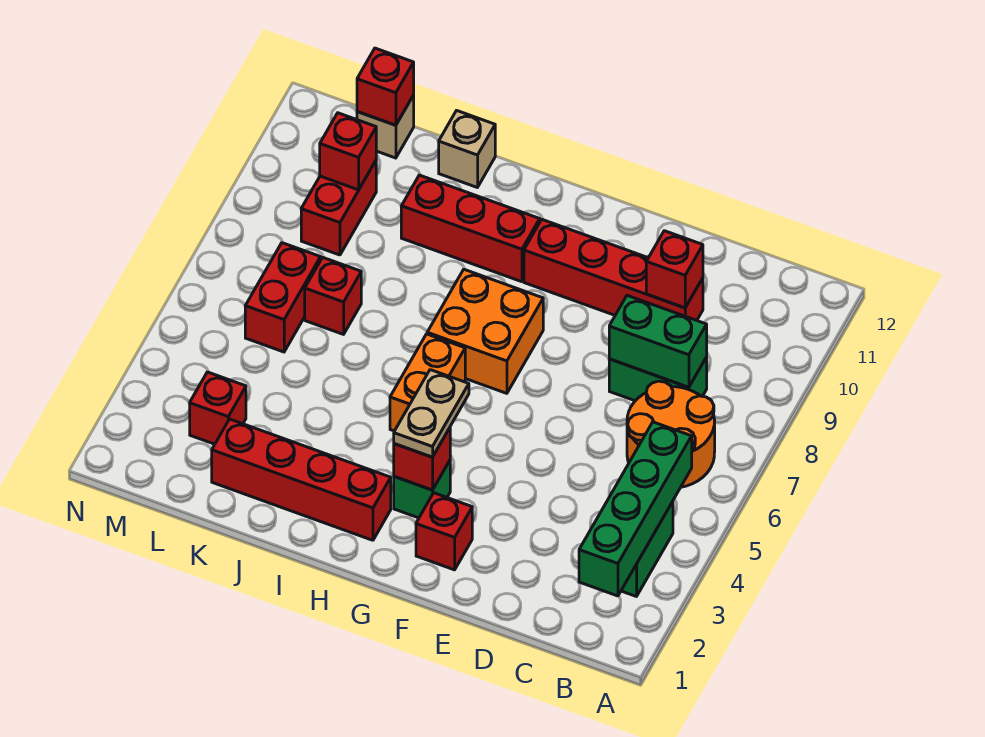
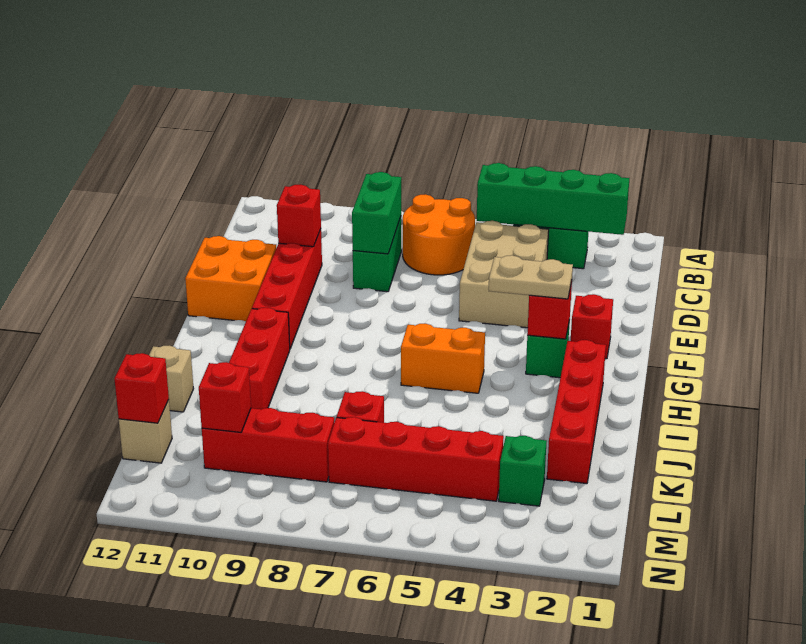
none -> tan brick C4:E5 level 1
orange brick G7:H8 level 1 -> orange brick E11:F12 level 1
red brick L3 level 1 -> green brick L3 level 1
red brick L6:L7 level 1 -> red brick L4:L7 level 1
red brick L9:L10 level 1 -> red brick L8:L10 level 1

